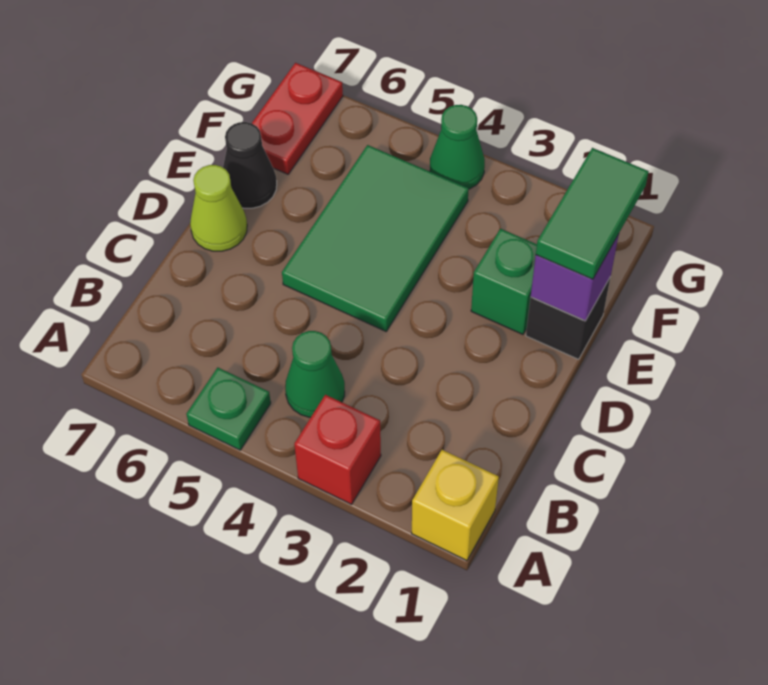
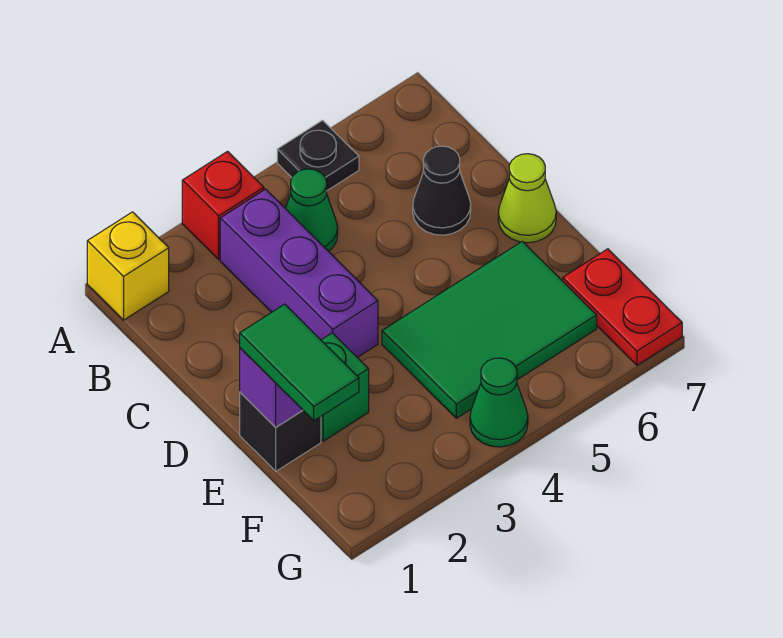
green plate A5 level 1 -> black plate A5 level 1
none -> purple brick B3:D3 level 1
green tile D4:F5 level 1 -> green tile E4:F6 level 1
black cone E7 level 1 -> black cone C6 level 1

